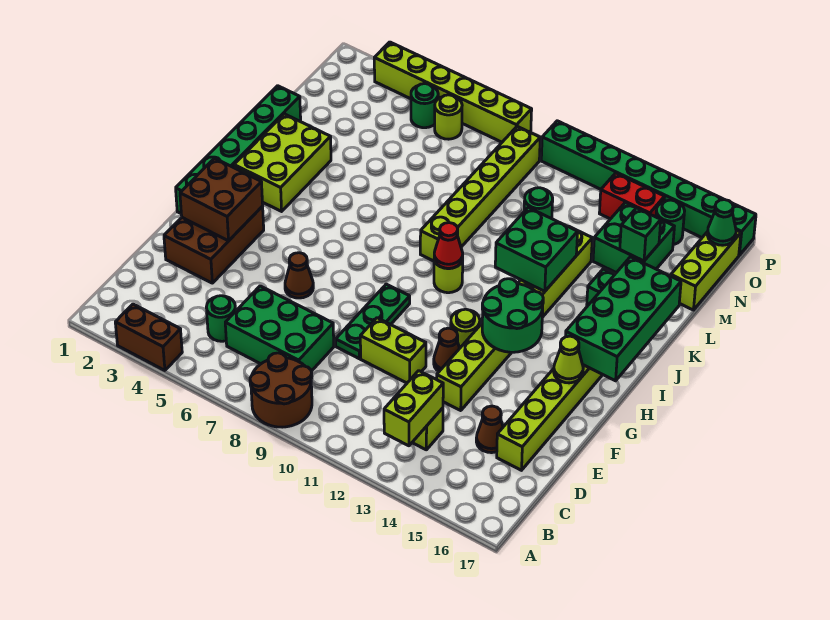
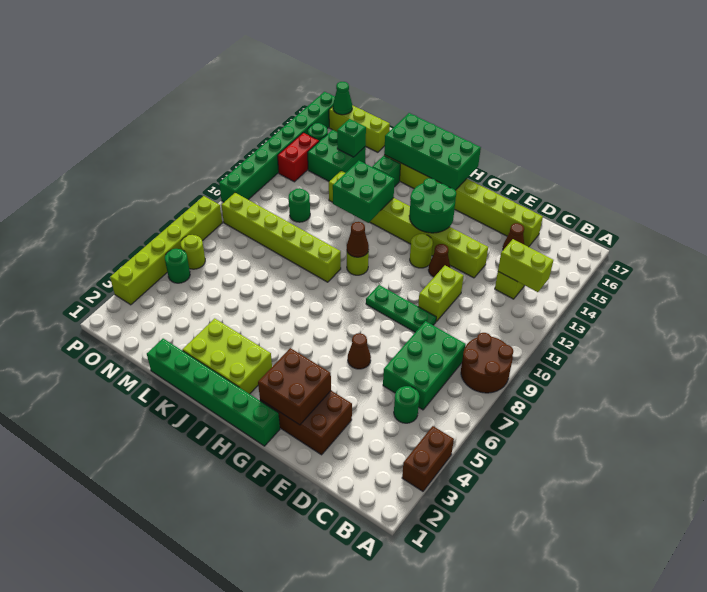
lime cone G16 level 2 -> none
red cone I10 level 2 -> brown cone I10 level 2

